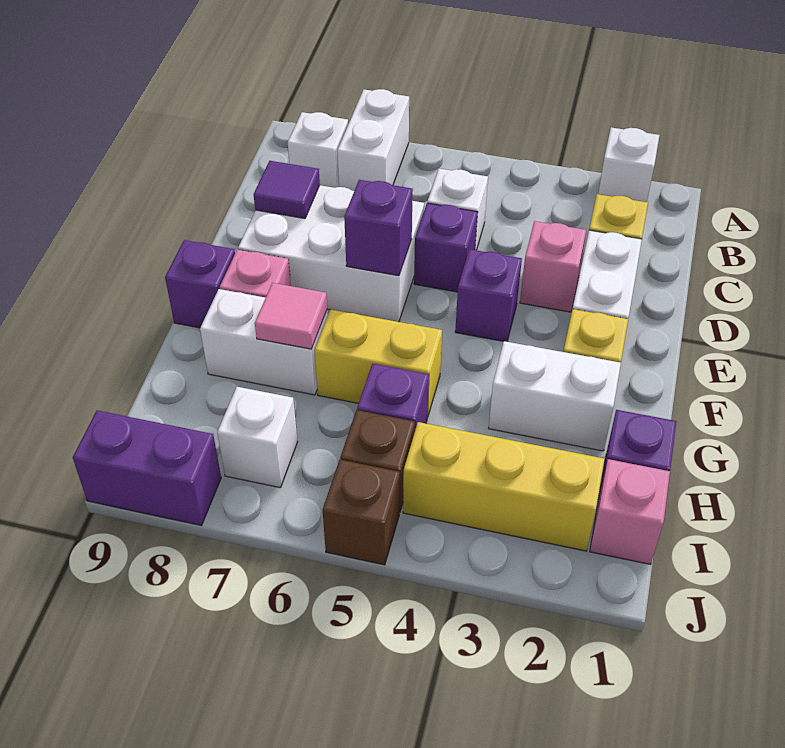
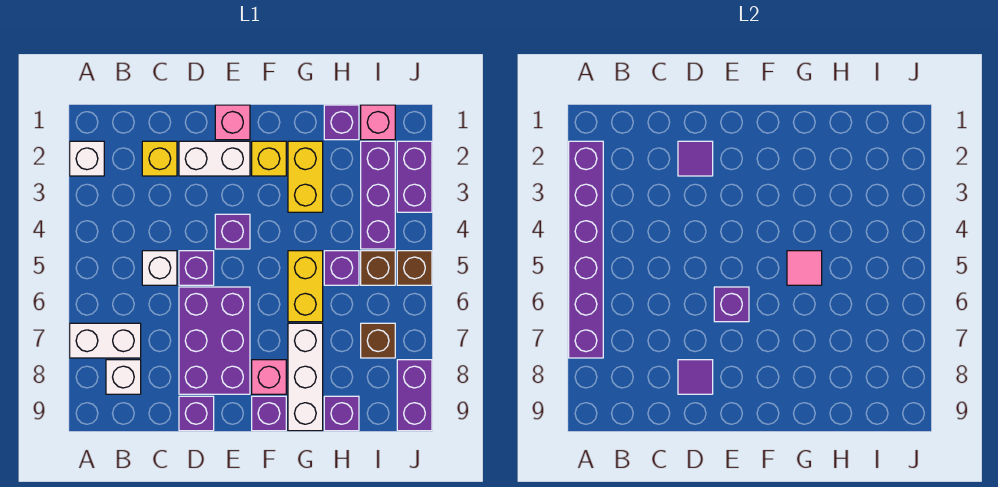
none -> purple brick A2:A7 level 2
none -> purple tile D2 level 2
pink brick D3 level 1 -> pink brick E1 level 1
white brick D6:E8 level 1 -> purple brick D6:E8 level 1
none -> purple brick D9 level 1
white brick G2:G3 level 1 -> yellow brick G2:G3 level 1
white brick G7:G8 level 1 -> white brick G7:G9 level 1
pink tile G7 level 2 -> pink tile G5 level 2
none -> purple brick H9 level 1
yellow brick I2:I4 level 1 -> purple brick I2:I4 level 1
white brick I7 level 1 -> brown brick I7 level 1
none -> purple brick J2:J3 level 1

